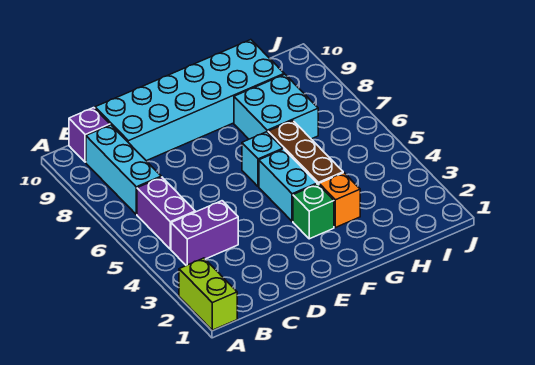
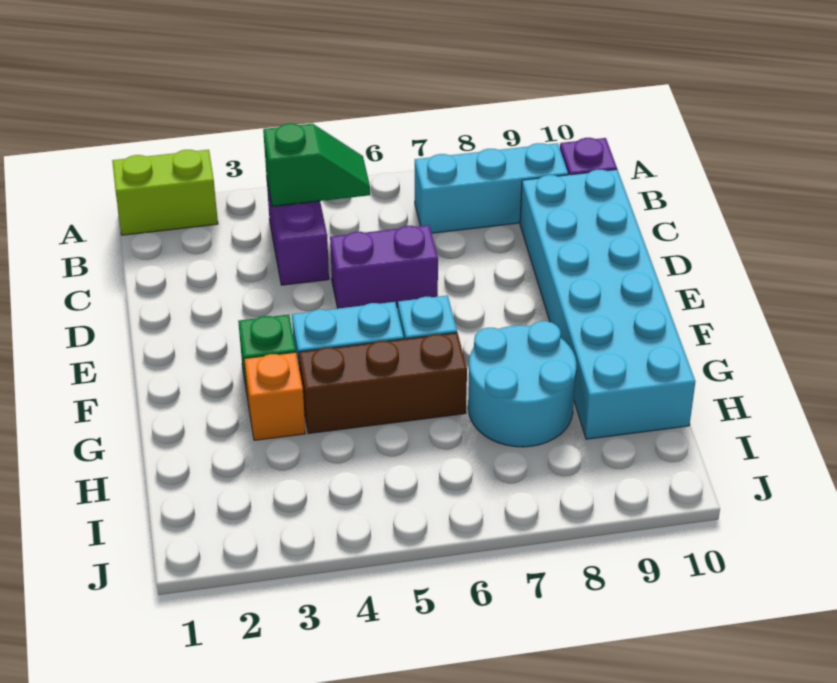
none -> green slope B4:B5 level 2 top 4
purple brick B5:B6 level 1 -> purple brick D5:D6 level 1
cyan brick G7:H8 level 1 -> cyan round brick G7:H8 level 1

